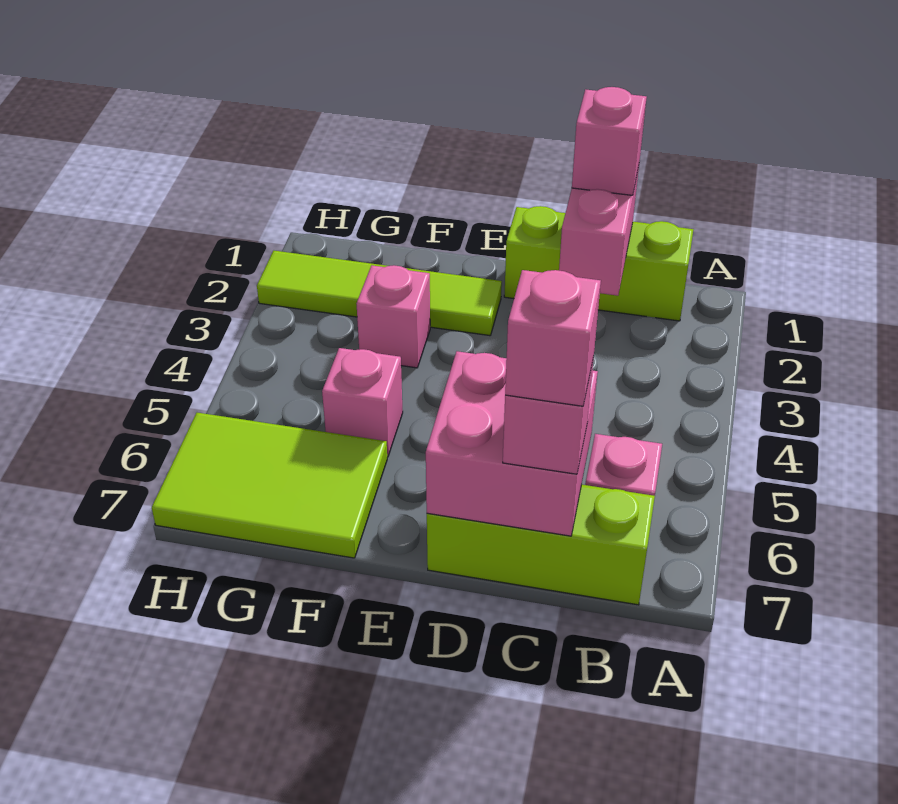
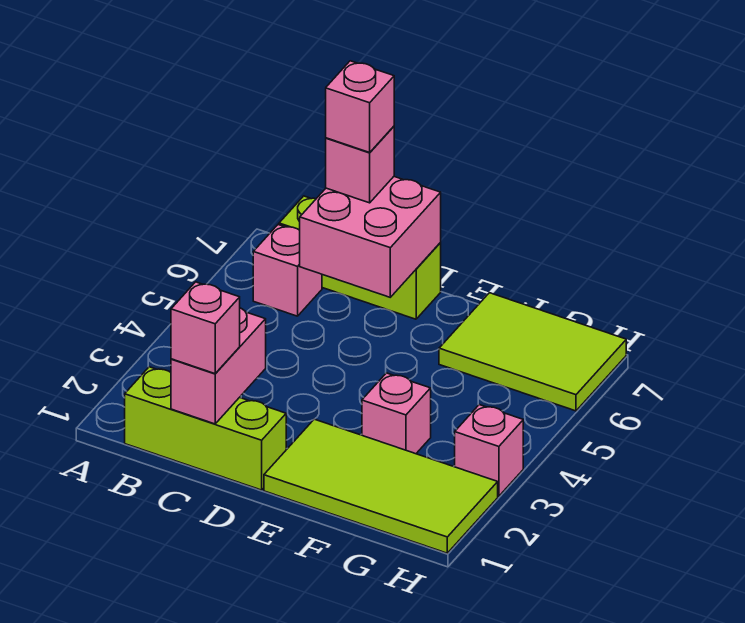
lime tile E2:H2 level 1 -> lime tile E1:H2 level 1
pink brick F5 level 1 -> pink brick H3 level 1

